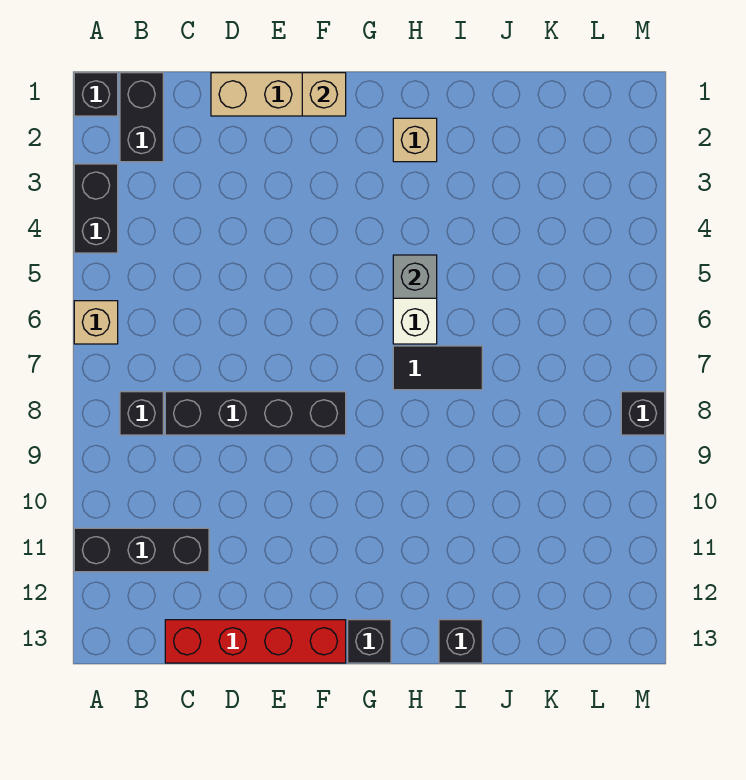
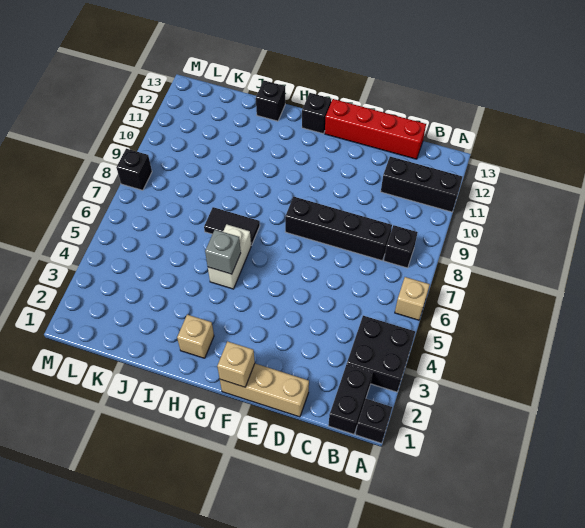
black brick A3:A4 level 1 -> black brick A3:B4 level 1

